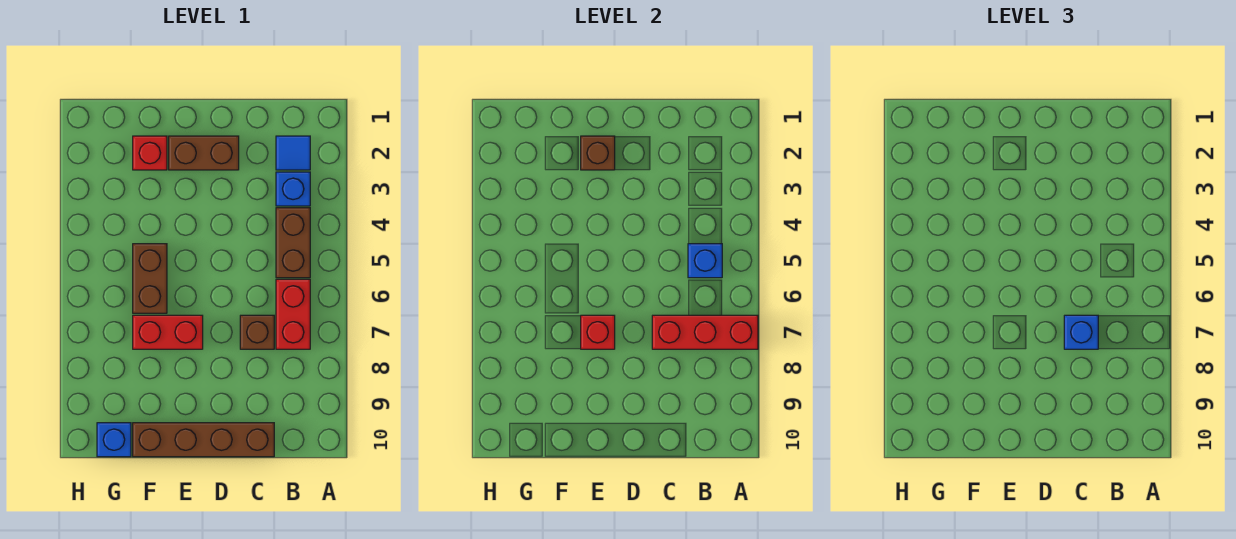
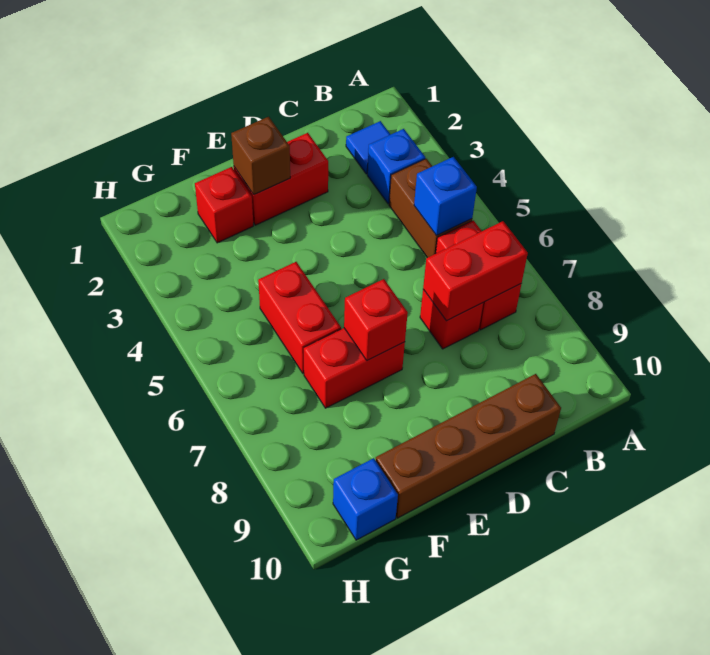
red brick A7:C7 level 2 -> red brick B7:C7 level 2
brown brick C7 level 1 -> red brick C7 level 1
blue brick C7 level 3 -> none
brown brick D2:E2 level 1 -> red brick D2:E2 level 1
brown brick F5:F6 level 1 -> red brick F5:F6 level 1

